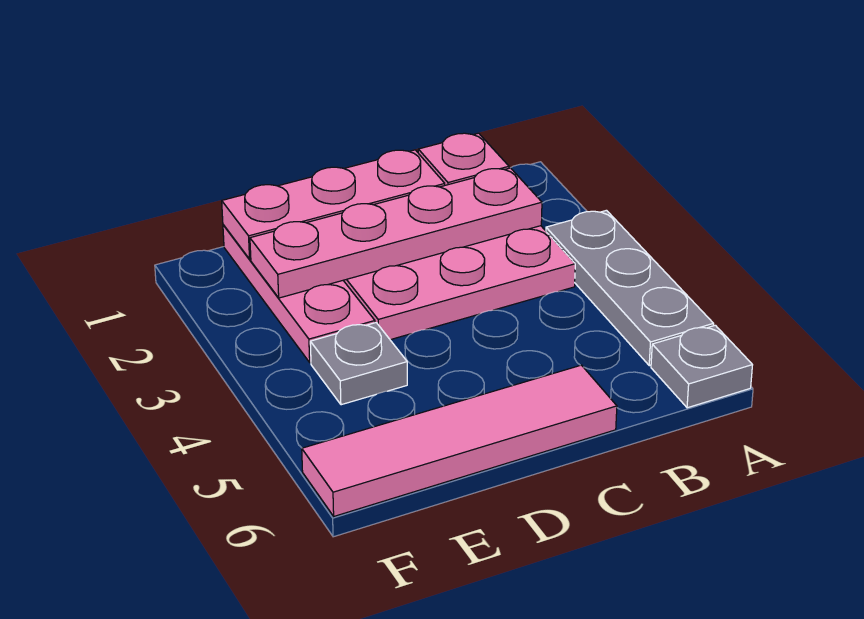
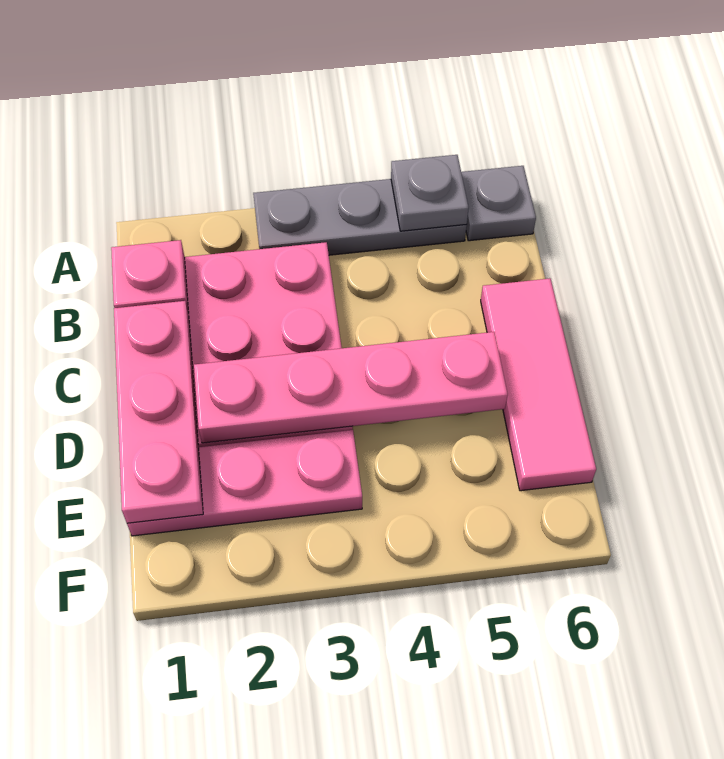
pink plate B2:E2 level 2 -> pink plate D2:D5 level 2
pink tile C6:F6 level 1 -> pink tile C6:E6 level 1
grey plate E4 level 1 -> grey plate A5 level 2

